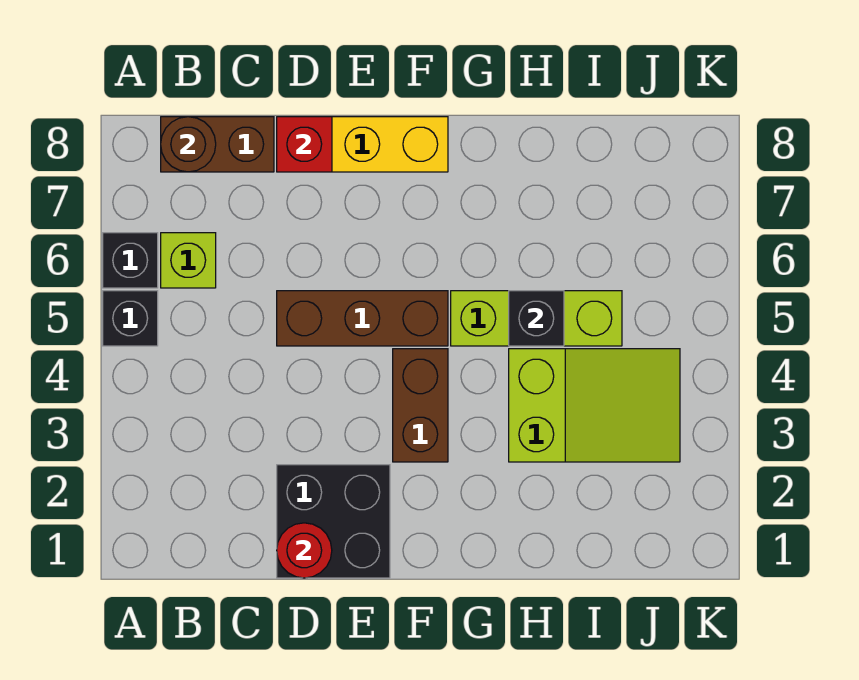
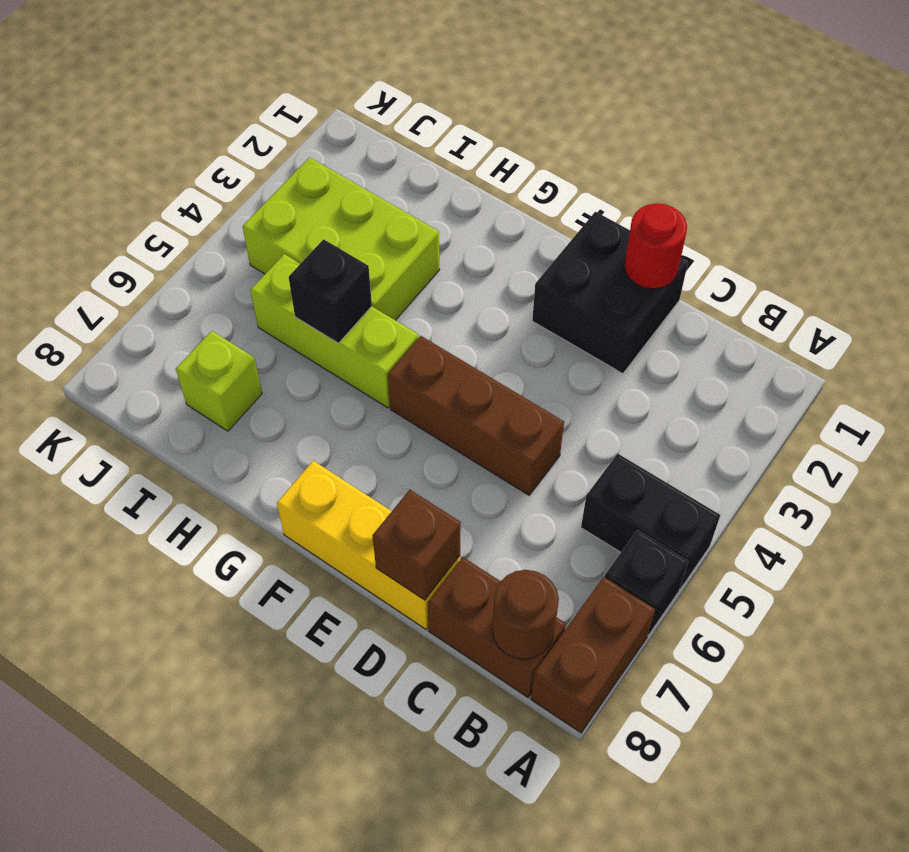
black brick A5 level 1 -> black brick A5:B5 level 1
lime brick B6 level 1 -> lime brick I7 level 1
red brick D8 level 2 -> brown brick D8 level 2
brown brick F3:F4 level 1 -> brown brick A7:A8 level 1
lime slope H3:J4 level 1 top H -> lime brick H3:J4 level 1

